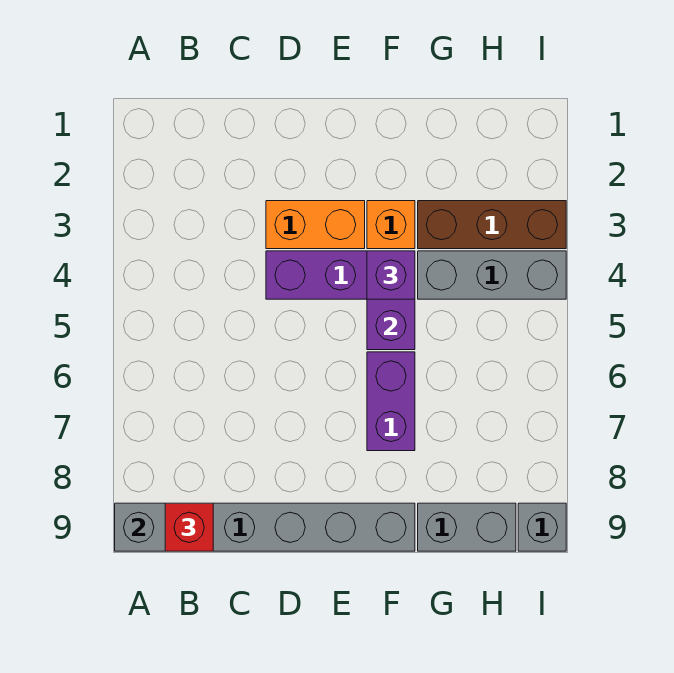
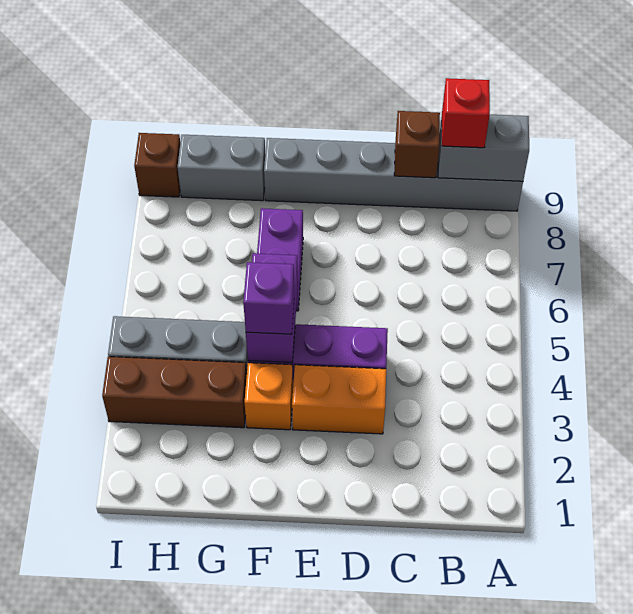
none -> brown brick C9 level 2
grey brick I9 level 1 -> brown brick I9 level 1

